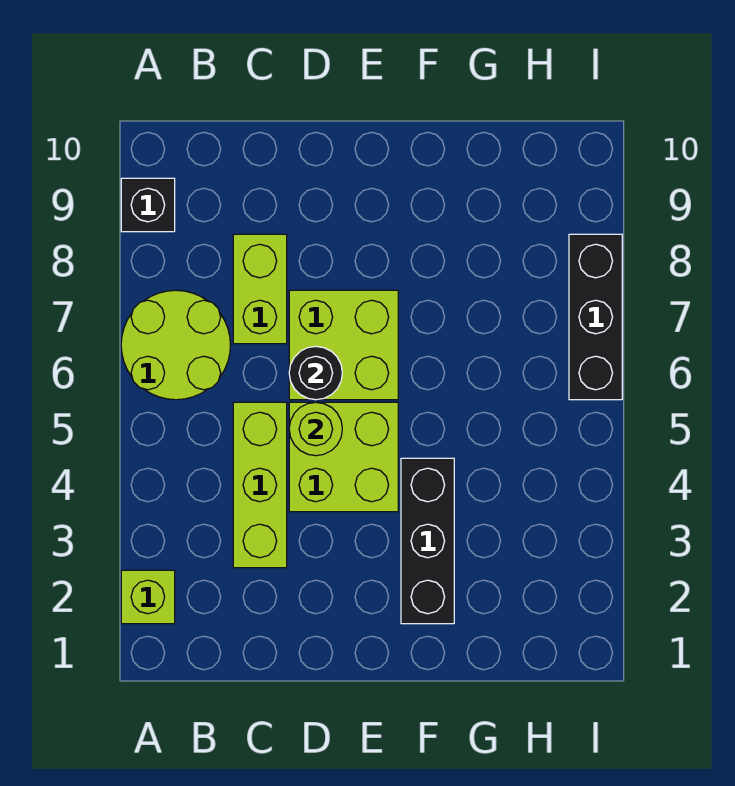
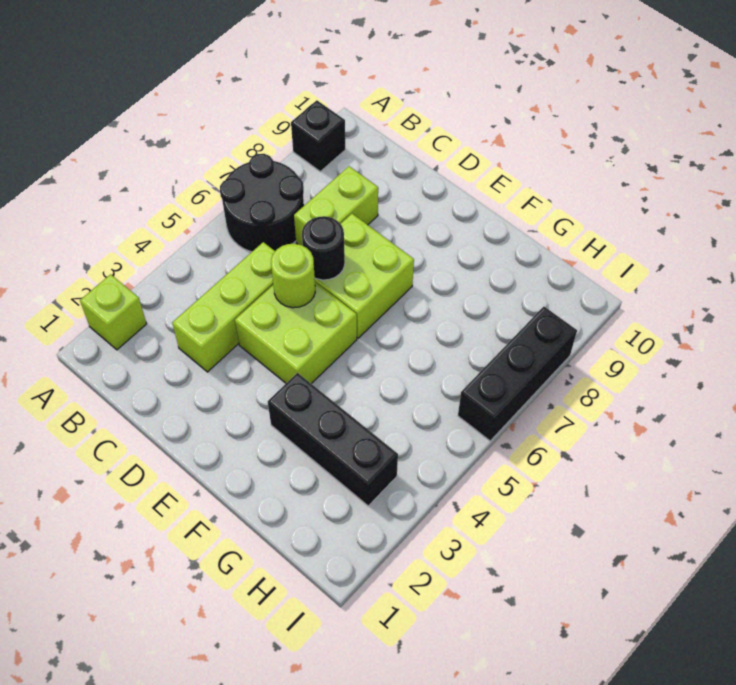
lime round brick A6:B7 level 1 -> black round brick A6:B7 level 1
black brick F2:F4 level 1 -> black brick F3:H3 level 1

